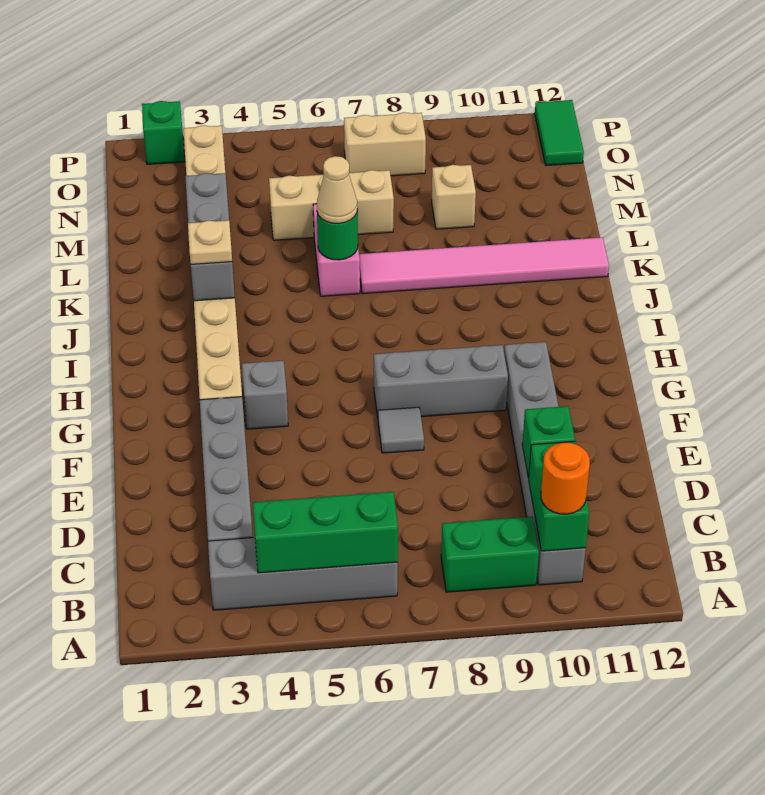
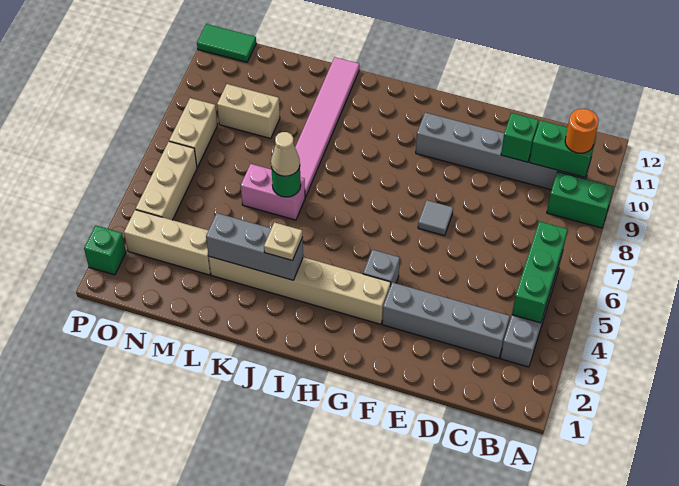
green brick B8:B9 level 1 -> green brick A9:B9 level 1
grey brick G7:G9 level 1 -> none
tan brick M5:M7 level 1 -> tan brick O4:O6 level 1
tan brick M9 level 1 -> tan brick M9:N9 level 1

